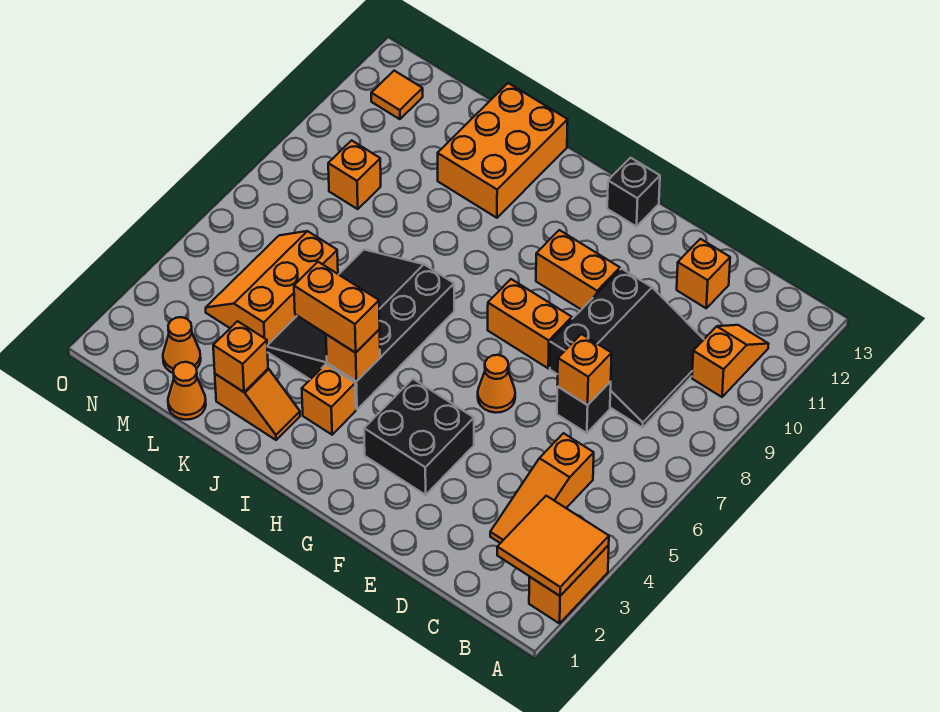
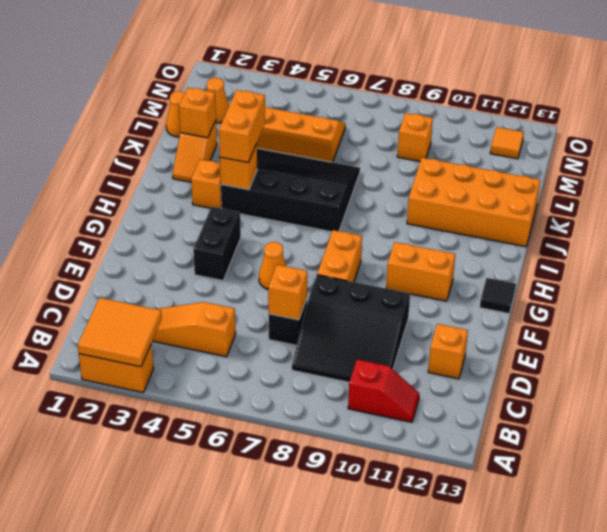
orange slope B10:B11 level 1 top 10 -> red slope B10:B11 level 1 top 10
black brick F3:G4 level 1 -> black brick F4:G4 level 1
orange brick F10:G10 level 1 -> orange brick G10:G11 level 1
black brick G13 level 1 -> black tile G13 level 1
orange brick J11:K13 level 1 -> orange brick J10:K13 level 1

